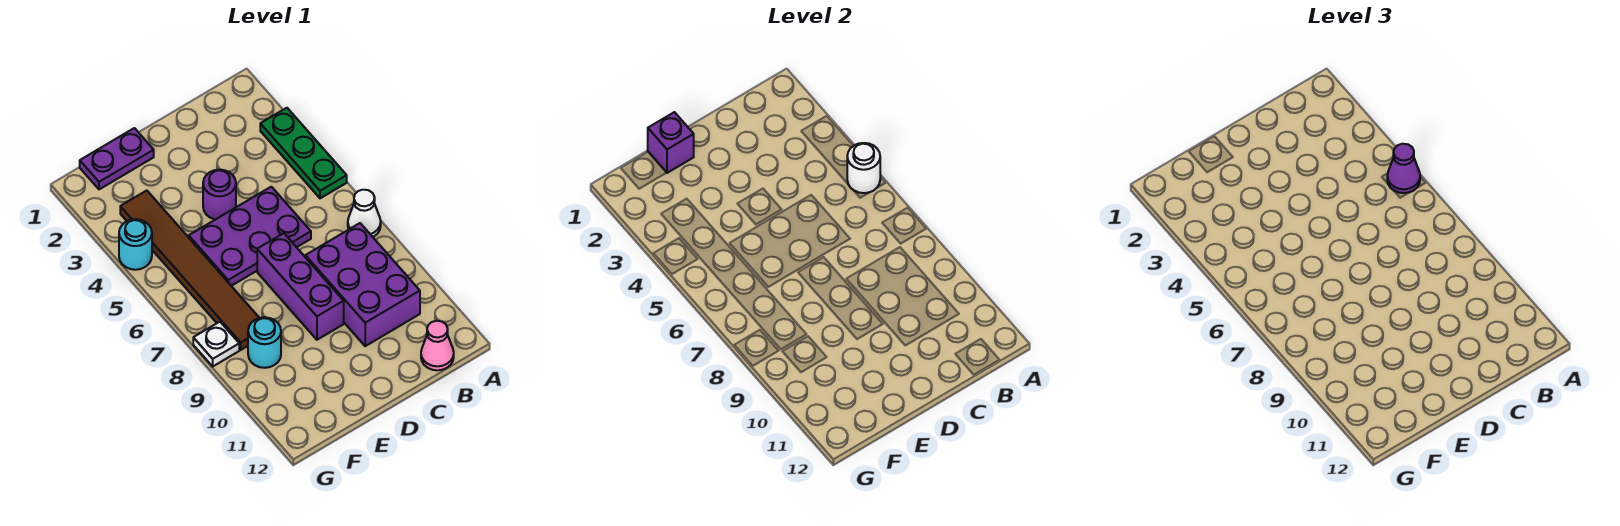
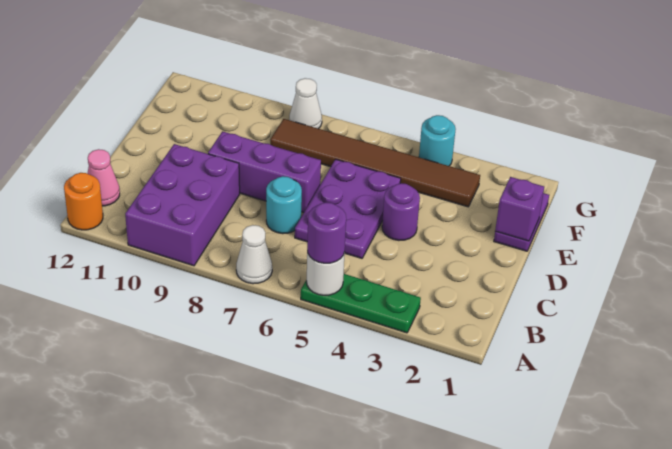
purple cone A5 level 3 -> purple round brick A5 level 3
none -> orange round brick A12 level 1
purple brick B8:C10 level 1 -> purple brick A9:C10 level 1
cyan round brick F9 level 1 -> cyan round brick C7 level 1
white plate G8 level 1 -> white cone G8 level 1

